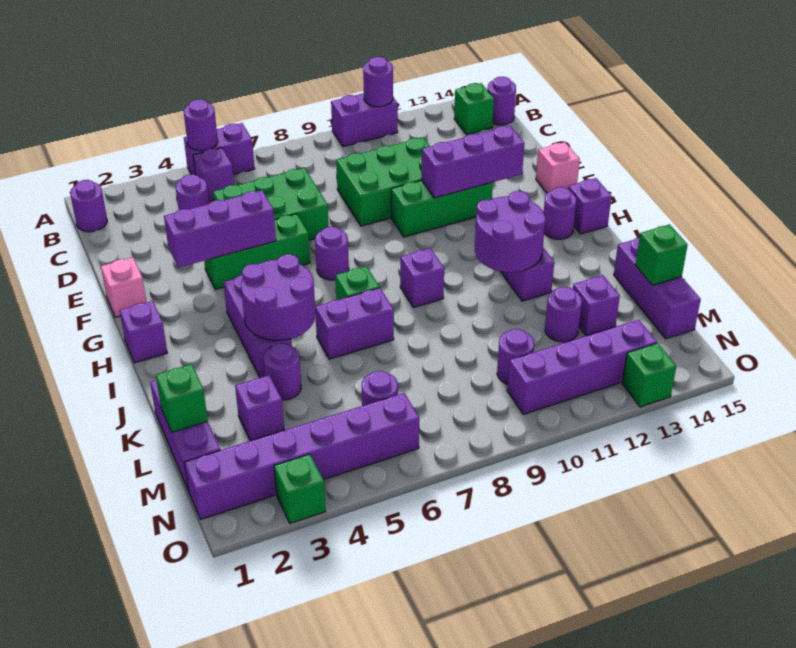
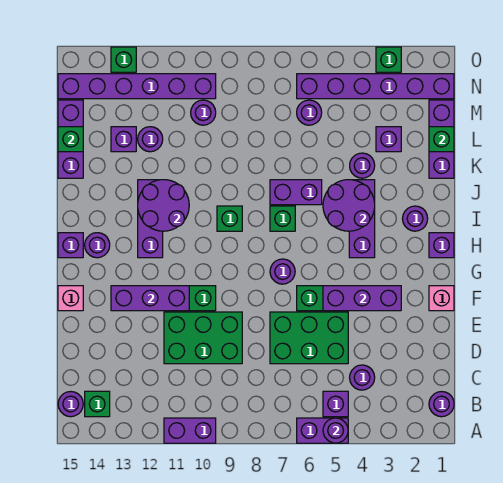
purple round brick A11 level 2 -> purple round brick I2 level 1
purple brick I9 level 1 -> green brick I9 level 1
purple brick N10:N13 level 1 -> purple brick N10:N15 level 1

